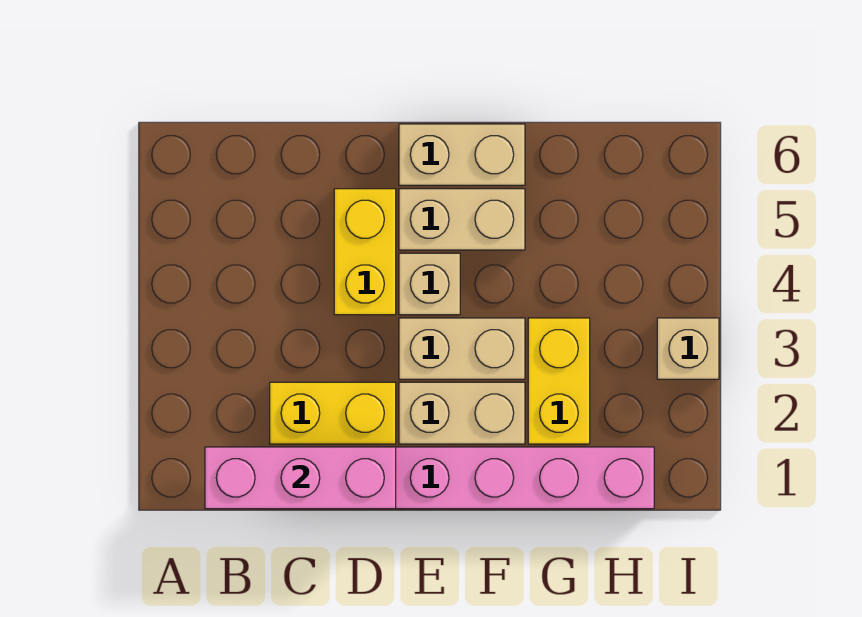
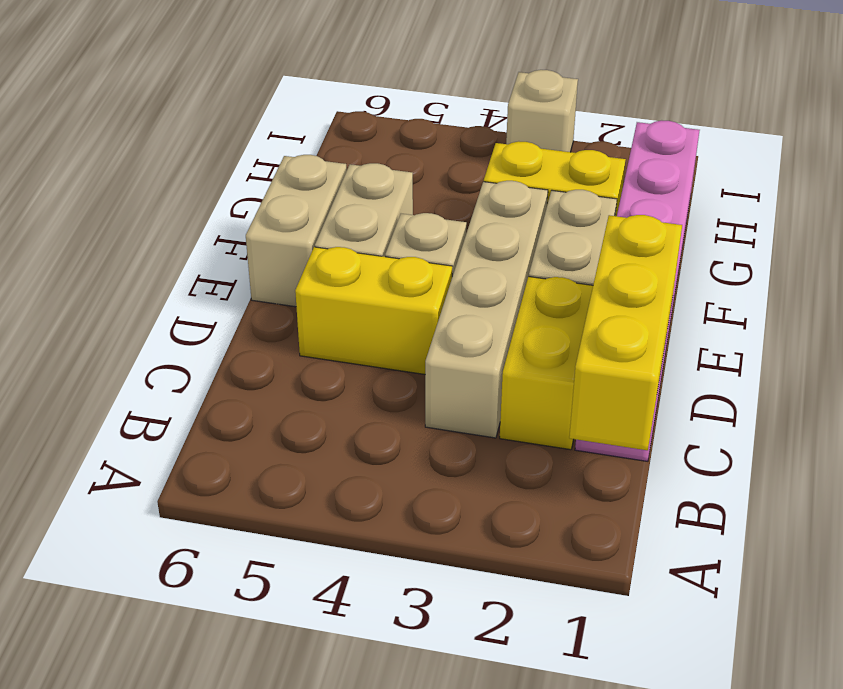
pink brick B1:D1 level 2 -> yellow brick B1:D1 level 2
tan brick E3:F3 level 1 -> tan brick C3:F3 level 1

